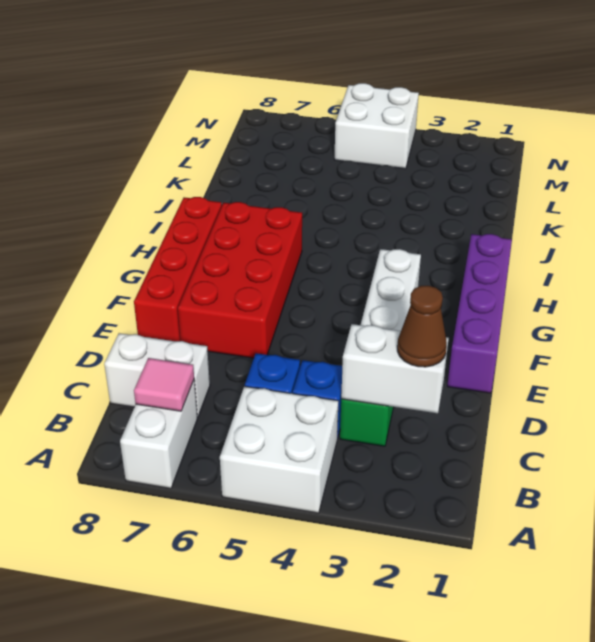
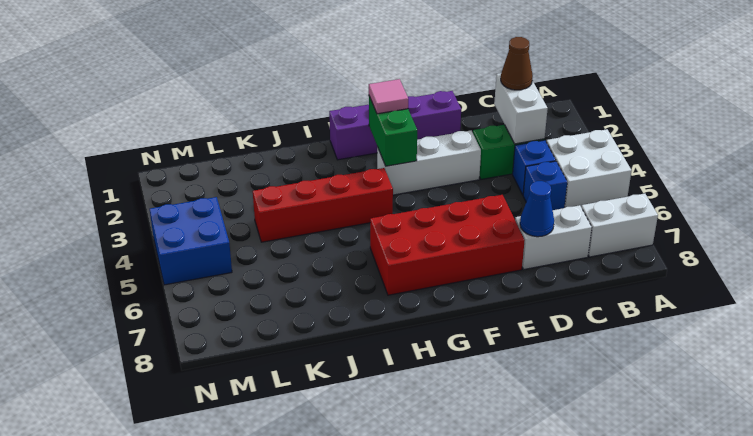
pink tile B7 level 2 -> pink tile G2 level 3
white brick C7:C8 level 1 -> white brick C7:D7 level 1
none -> blue cone D7 level 2
red brick E8:H8 level 1 -> red brick H4:K4 level 1
none -> green brick G2:G3 level 2
white brick M4:N5 level 1 -> blue brick M4:N5 level 1

